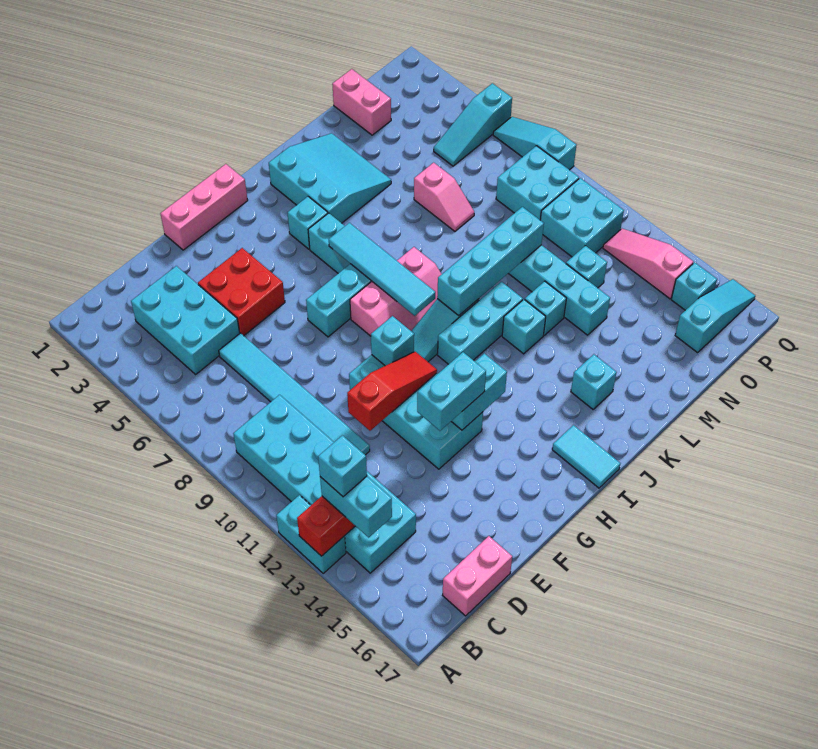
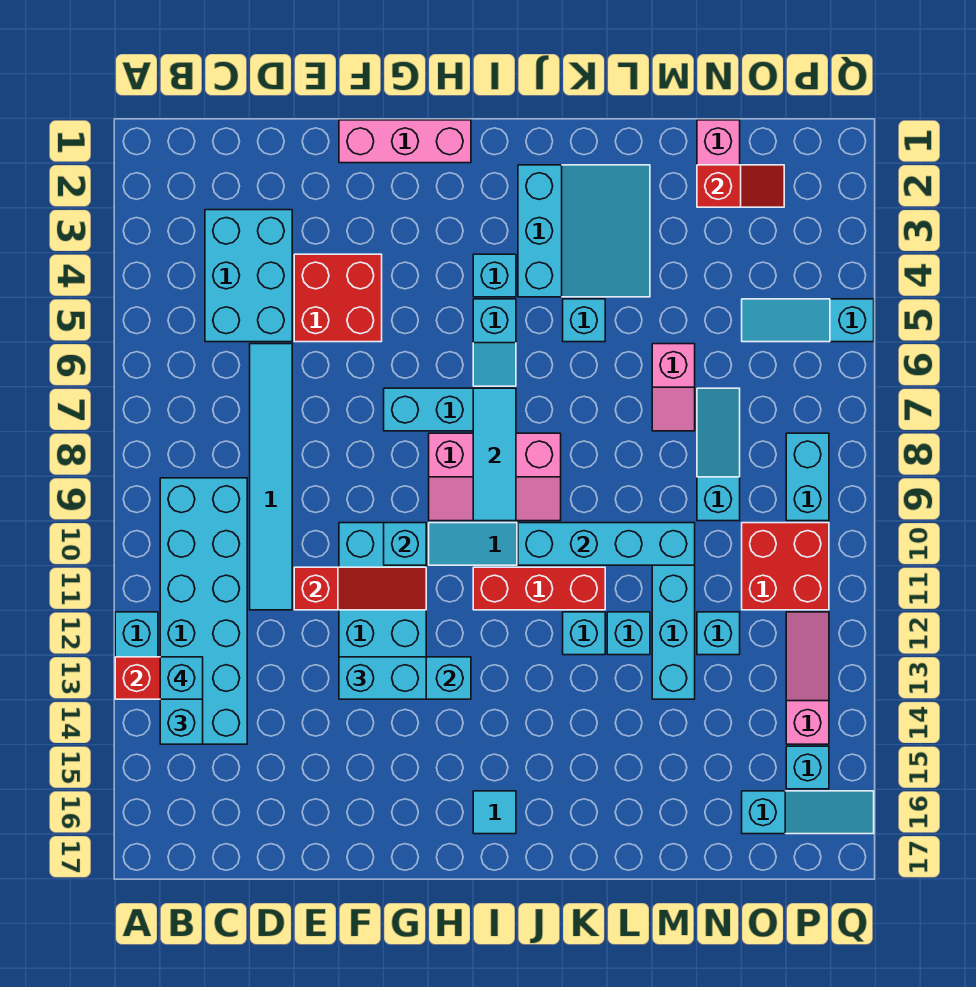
pink brick C17:D17 level 1 -> none
cyan tile I6:I9 level 2 -> cyan tile I7:I9 level 2
cyan brick I11:K11 level 1 -> red brick I11:K11 level 1
cyan tile I16:I17 level 1 -> cyan tile I16 level 1
cyan brick K15 level 1 -> cyan brick K5 level 1
none -> red slope N2:O2 level 2 top N
cyan brick O8:P9 level 1 -> cyan brick P8:P9 level 1
cyan brick O10:P11 level 1 -> red brick O10:P11 level 1
cyan slope Q6:Q8 level 1 top 8 -> cyan slope N7:N9 level 1 top 9

